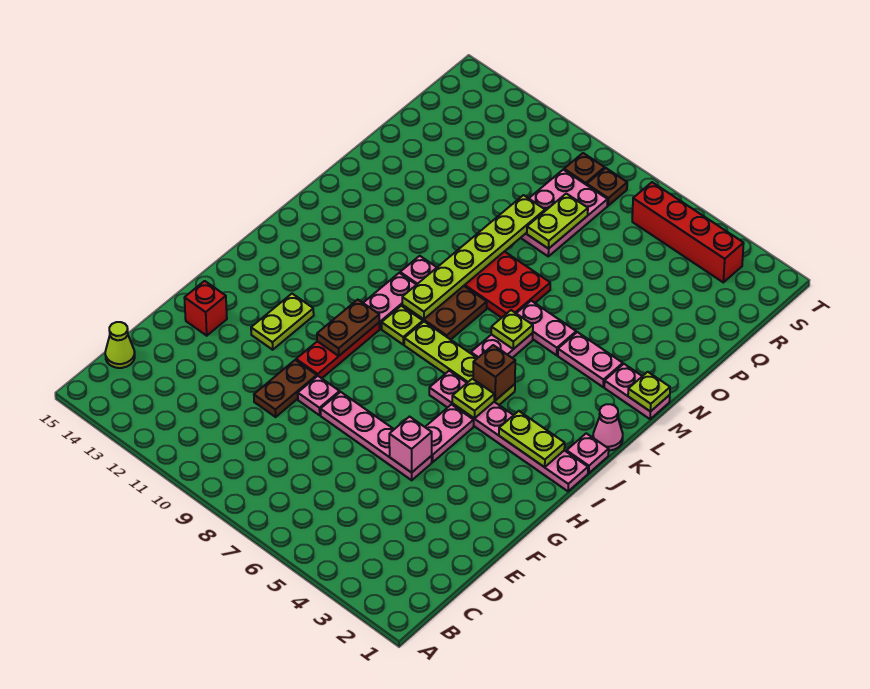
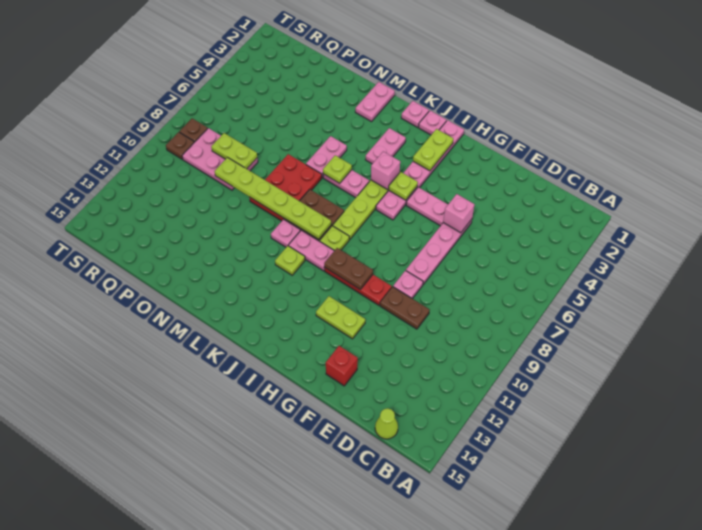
brown brick J5 level 2 -> pink brick J5 level 2
pink cone K1 level 1 -> pink plate K1 level 1
lime plate M1 level 2 -> lime plate K11 level 1
pink plate M3:M4 level 1 -> pink plate K3:K4 level 1
red brick S3:S6 level 1 -> none

